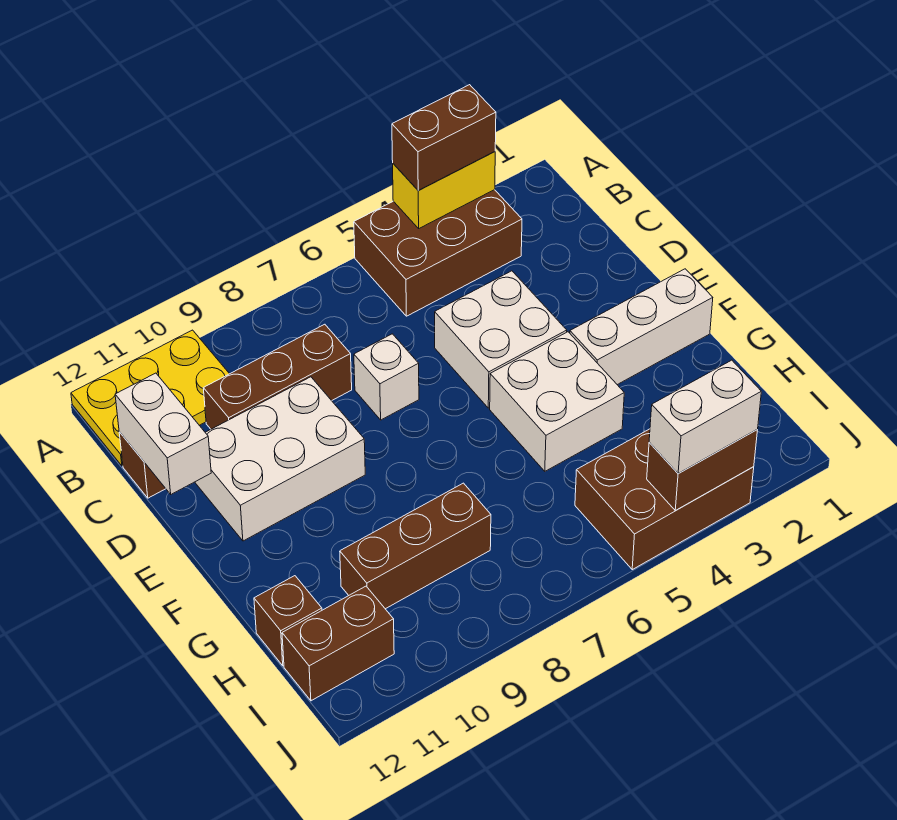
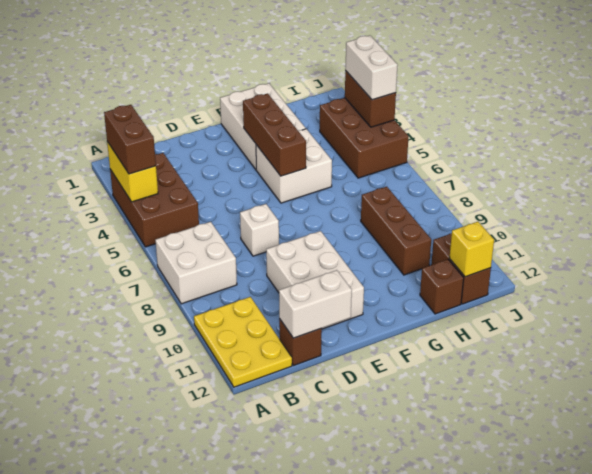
brown brick C8:C10 level 1 -> brown brick F3:F5 level 2
white brick D4:E5 level 1 -> white brick A7:B8 level 1
white brick F1:F3 level 1 -> white brick F1:G3 level 1
none -> yellow brick I12 level 2

